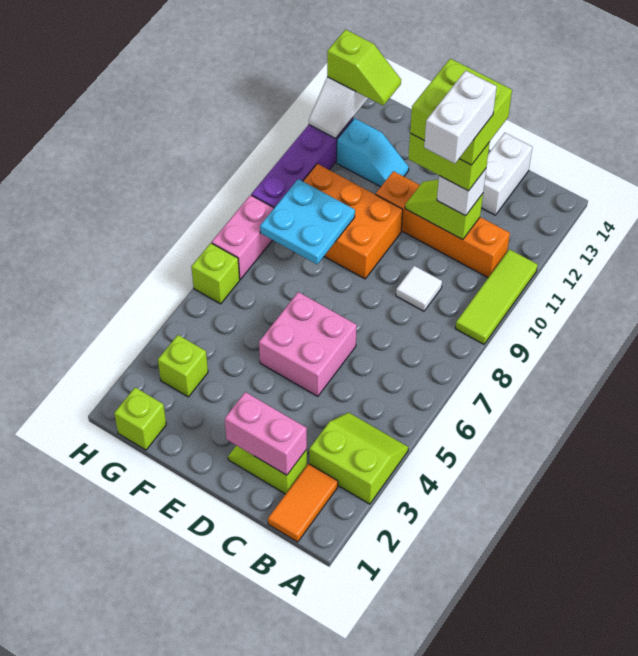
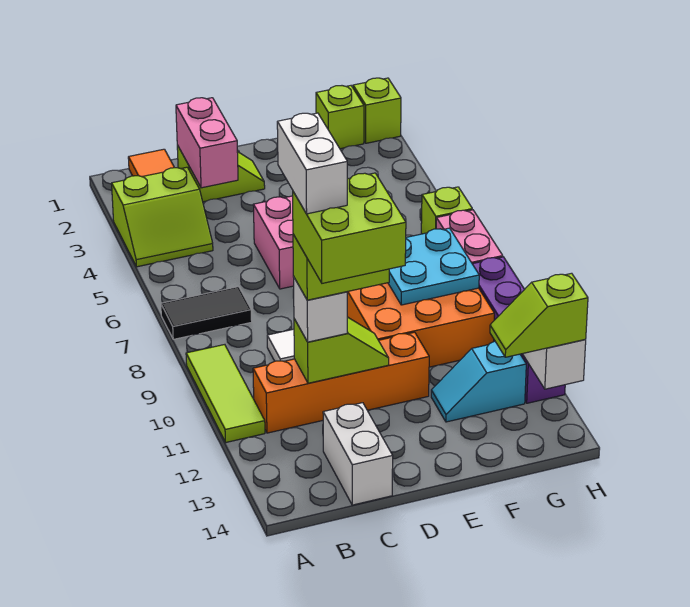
none -> black tile A7:B7 level 1
pink brick C2:D2 level 2 -> pink brick C2:C3 level 2
lime brick G3 level 1 -> lime brick H1 level 1

